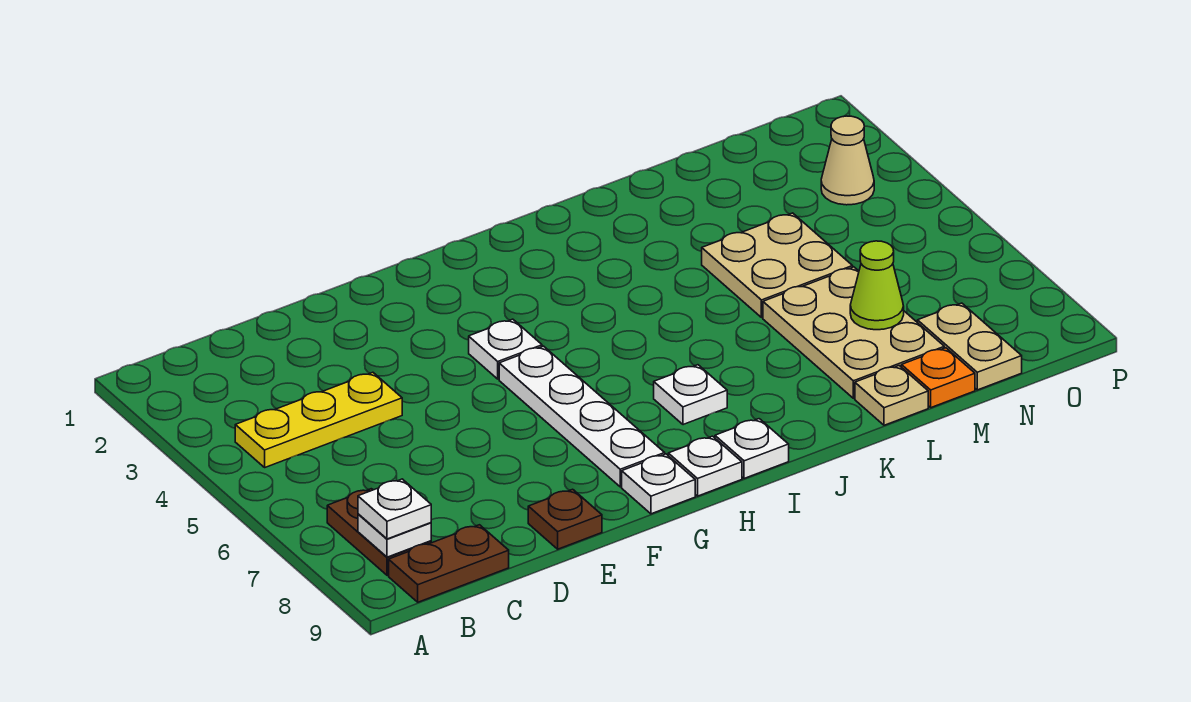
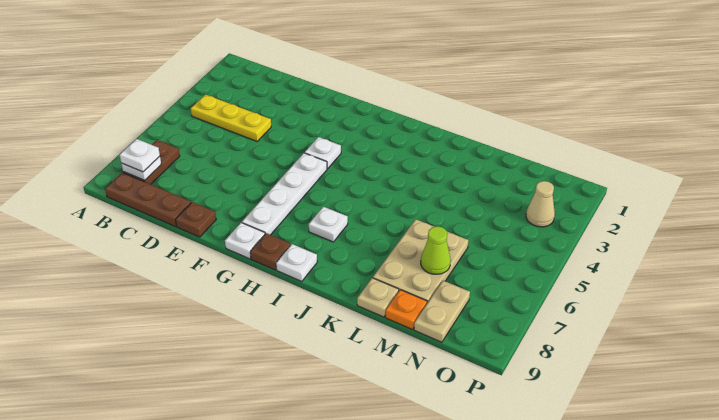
brown plate B9:C9 level 1 -> brown plate B9:D9 level 1
white plate H9 level 1 -> brown plate H9 level 1
tan plate L4:M5 level 1 -> none

